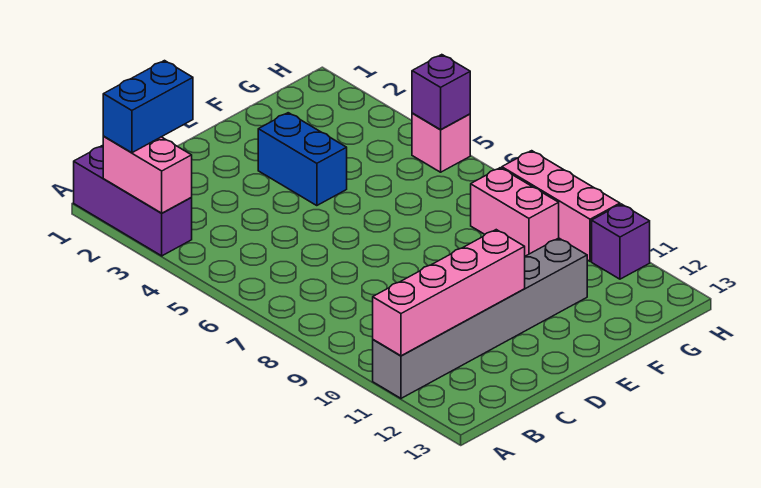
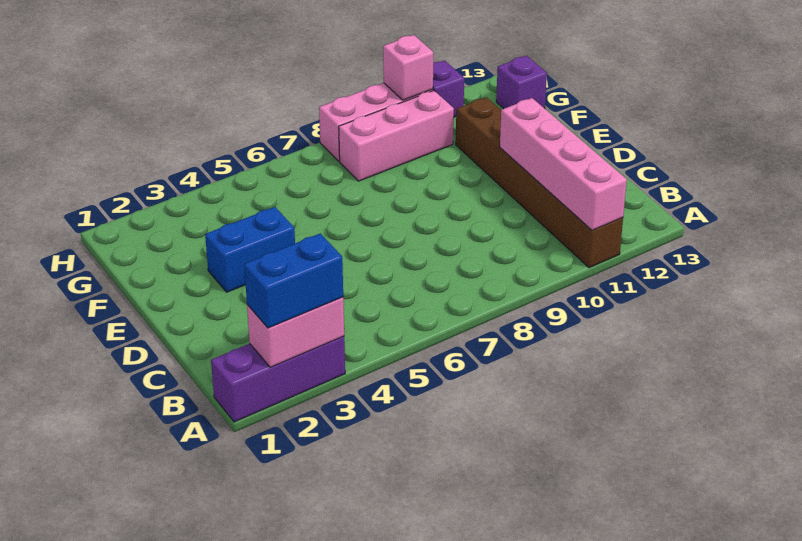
blue brick A2:B2 level 3 -> blue brick A2:A3 level 3
grey brick A11:F11 level 1 -> brown brick A11:F11 level 1
pink brick G8:G9 level 1 -> pink brick G8:G10 level 1
pink brick H5 level 1 -> pink brick H10 level 2
purple brick H5 level 2 -> purple brick G13 level 1

